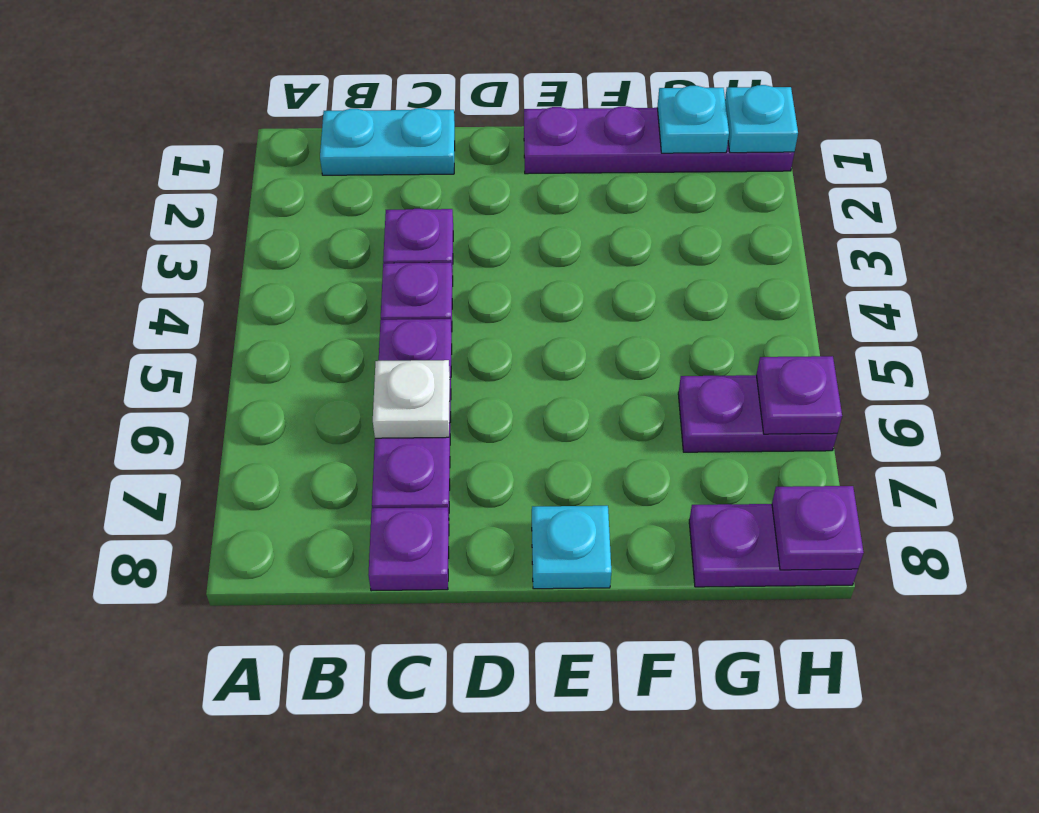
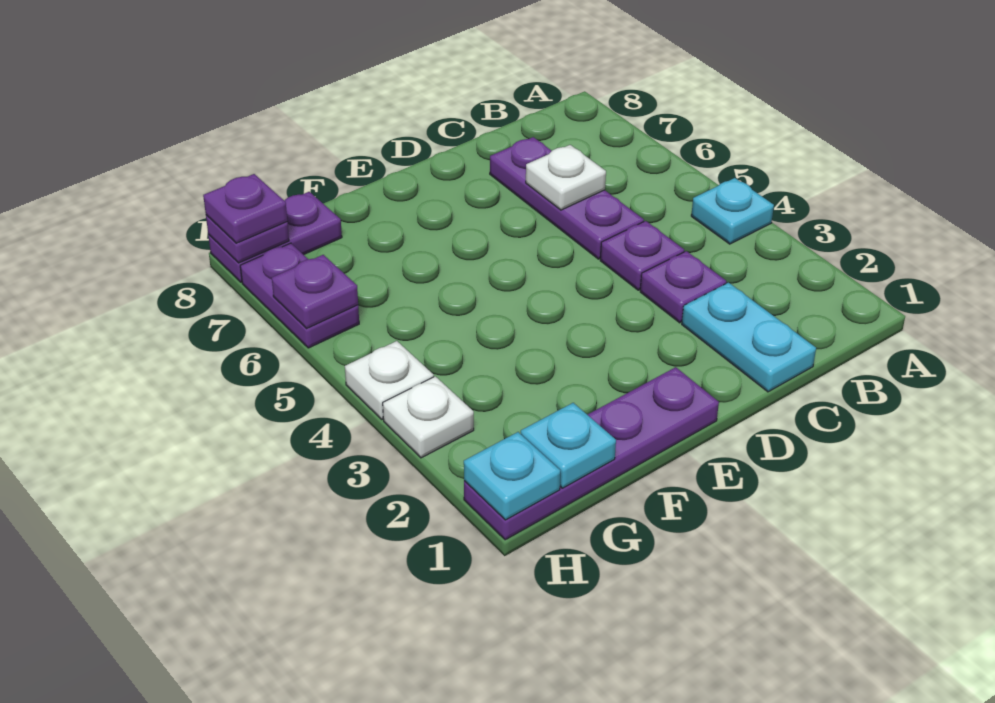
cyan plate B1:C1 level 1 -> cyan plate C1:C2 level 1
purple plate C8 level 1 -> purple plate H8 level 3
cyan plate E8 level 1 -> cyan plate A4 level 1
purple plate G6:H6 level 1 -> purple plate H6:H7 level 1
none -> white plate H3 level 1
none -> white plate H4 level 1

